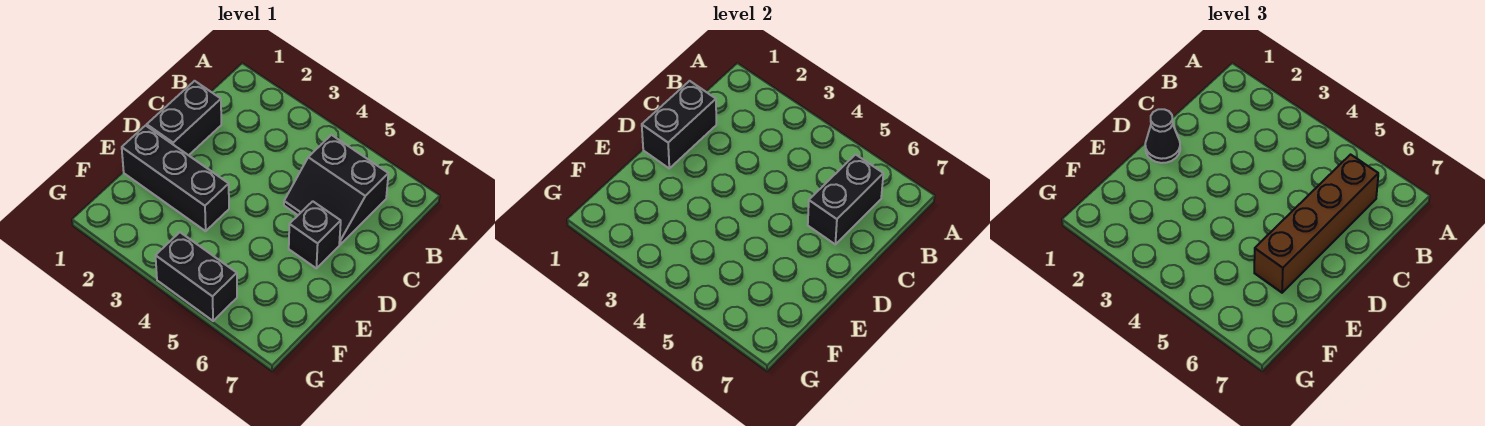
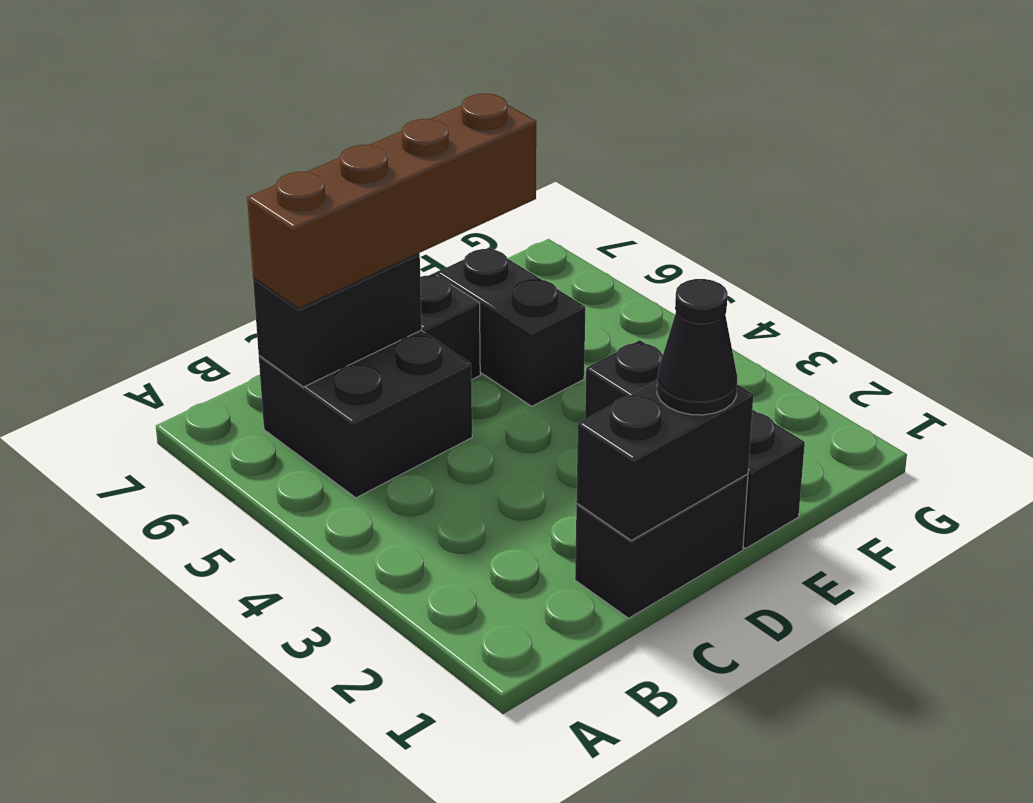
black slope B5:C6 level 1 top B -> black brick B5:C6 level 1
black brick G4:G5 level 1 -> black brick E5:E6 level 1

